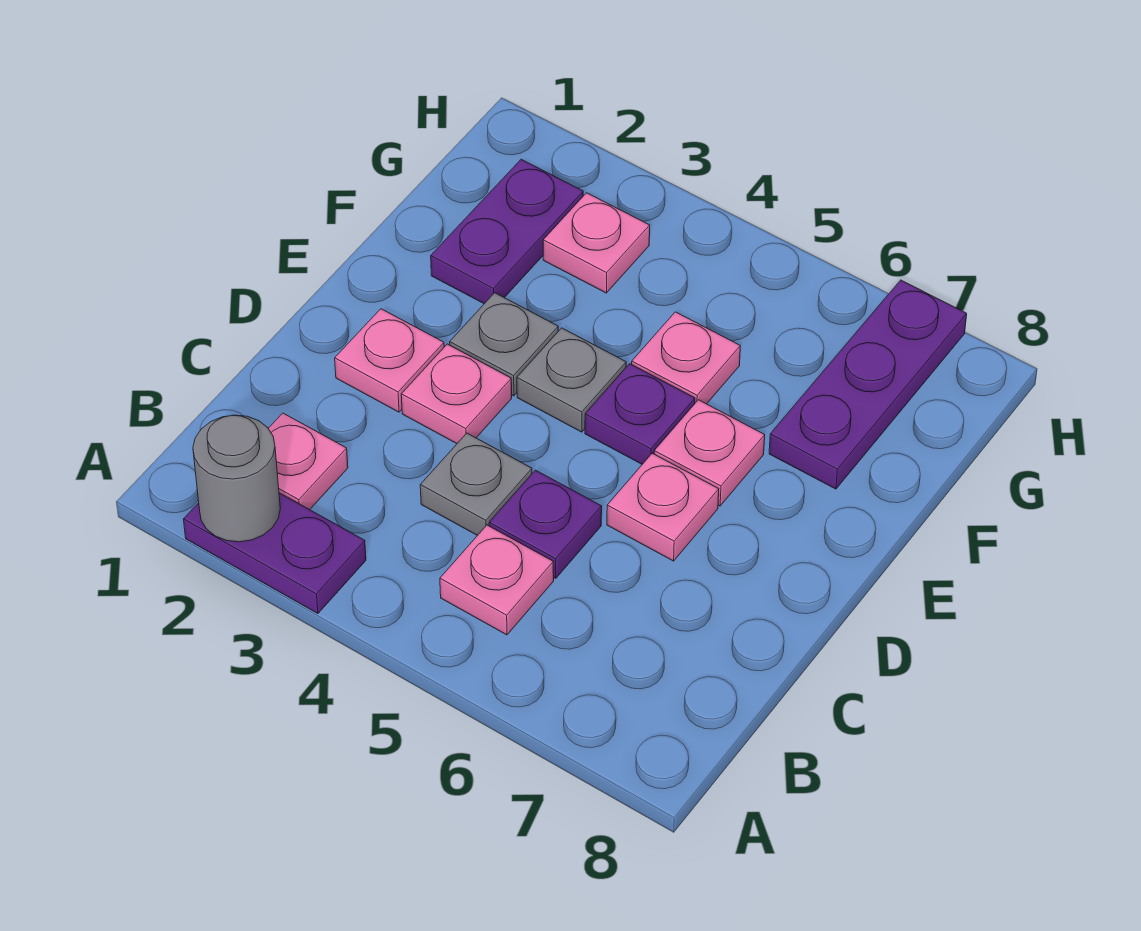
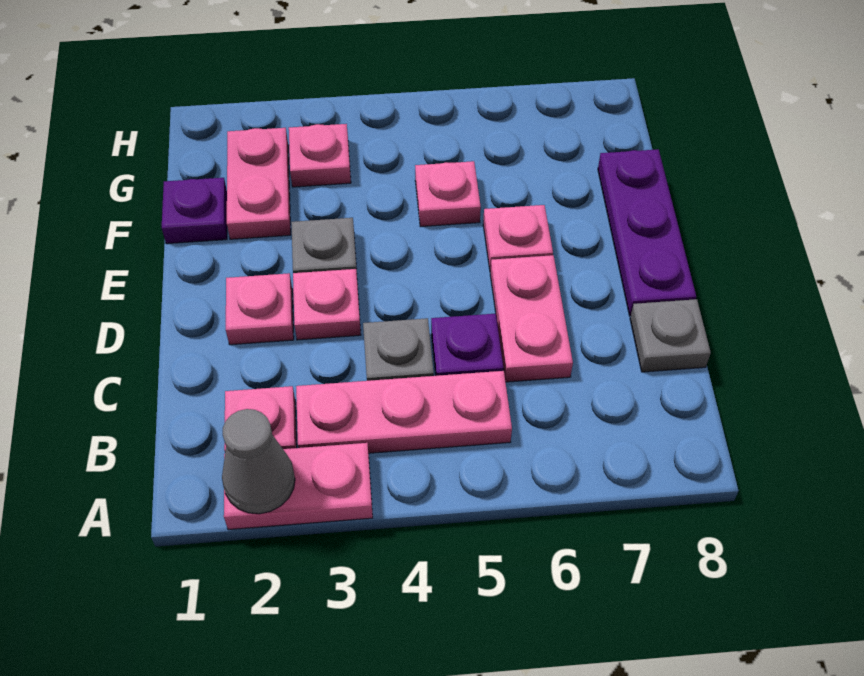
purple plate A2:A3 level 1 -> pink plate A2:A3 level 1
grey round brick A2 level 2 -> grey cone A2 level 2
pink plate B5 level 1 -> pink plate B3:B5 level 1
pink plate D6 level 1 -> pink plate C6:D6 level 1
grey plate E4 level 1 -> grey plate C8 level 1
purple plate E5 level 1 -> purple plate F1 level 1
purple plate F2:G2 level 1 -> pink plate F2:G2 level 1
purple plate F7:H7 level 1 -> purple plate D8:F8 level 1

